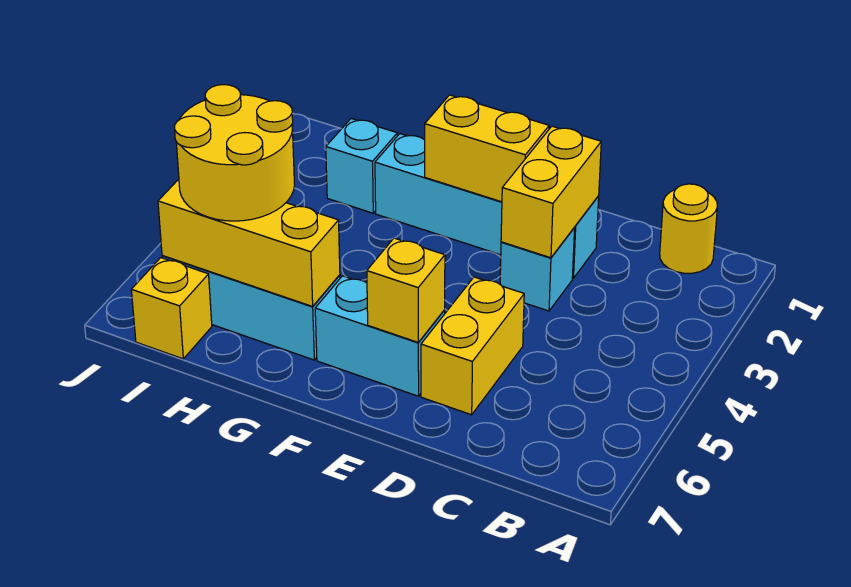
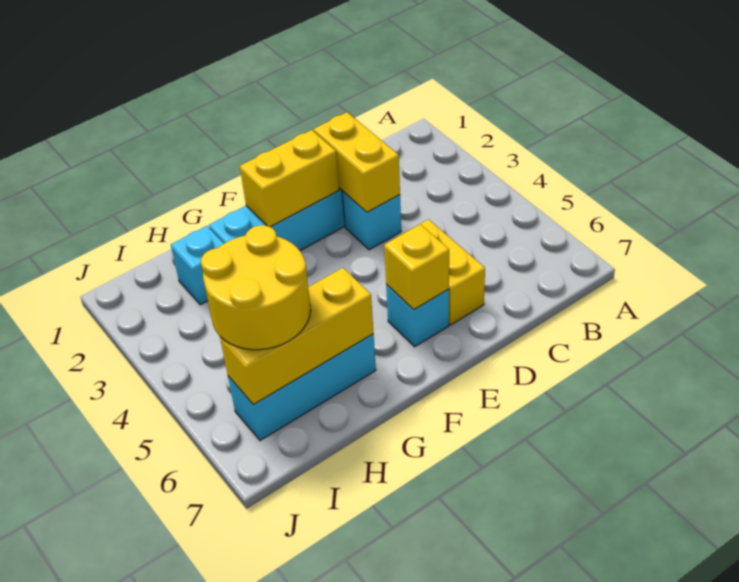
yellow round brick B1 level 1 -> none
cyan brick E6:F6 level 1 -> cyan brick E6 level 1
yellow brick I7 level 1 -> none

